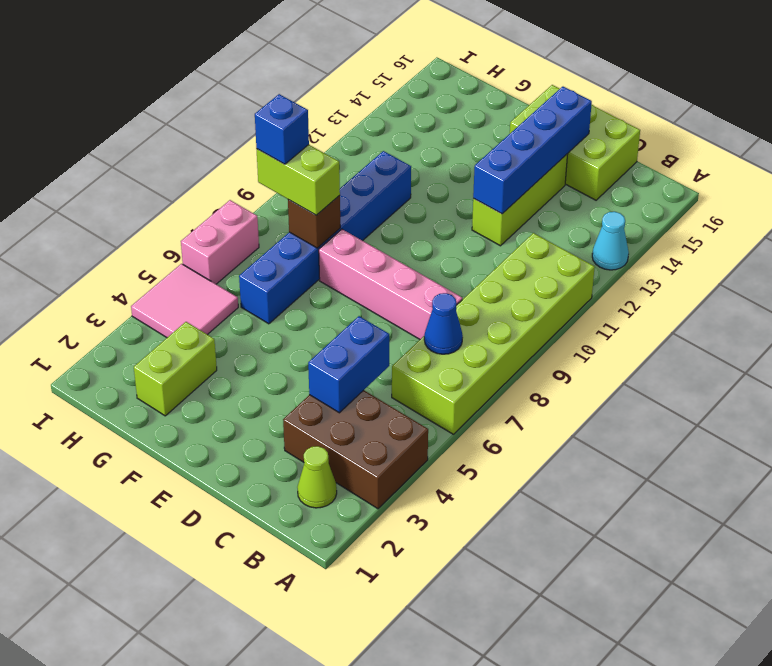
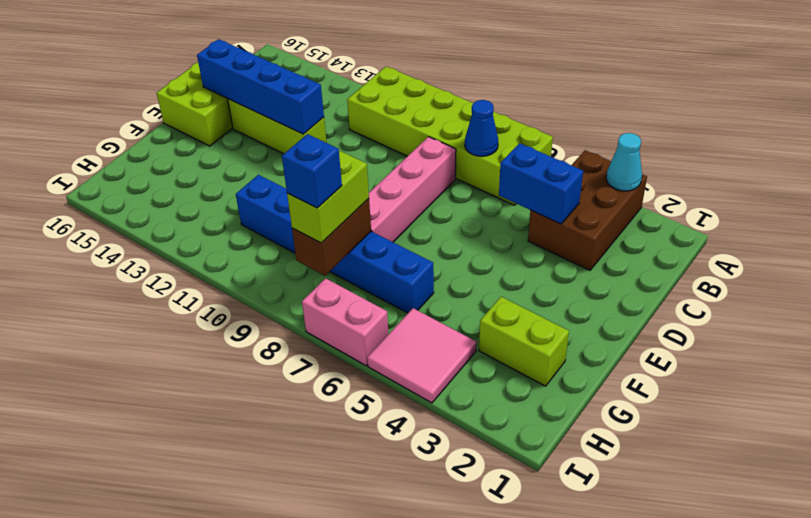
cyan cone A13 level 1 -> cyan cone A3 level 2
lime cone B2 level 1 -> none
brown brick G8 level 2 -> brown brick G8:H8 level 2

